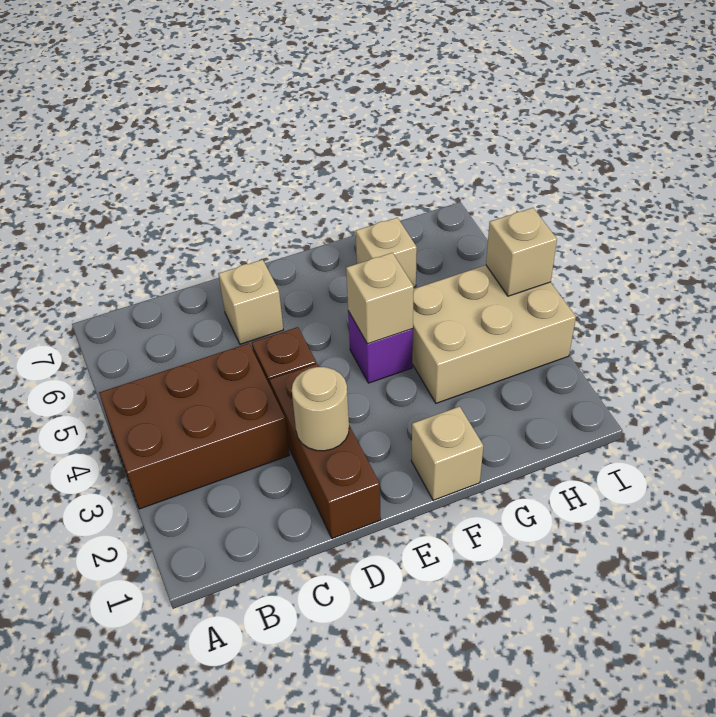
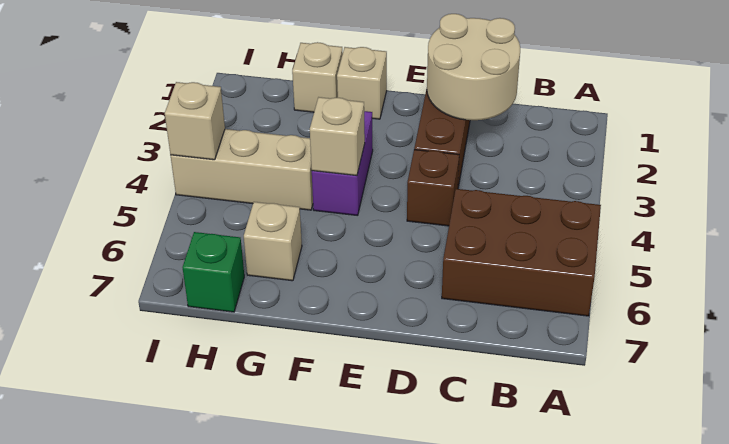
brown brick A3:C4 level 1 -> brown brick A5:C6 level 1
tan round brick D2 level 2 -> tan round brick C1:D2 level 2
tan brick D6 level 1 -> tan brick G1 level 1
purple brick F4 level 1 -> purple brick F3:F4 level 1
tan brick G3:I4 level 1 -> tan brick G4:I4 level 1
none -> green brick H7 level 1

